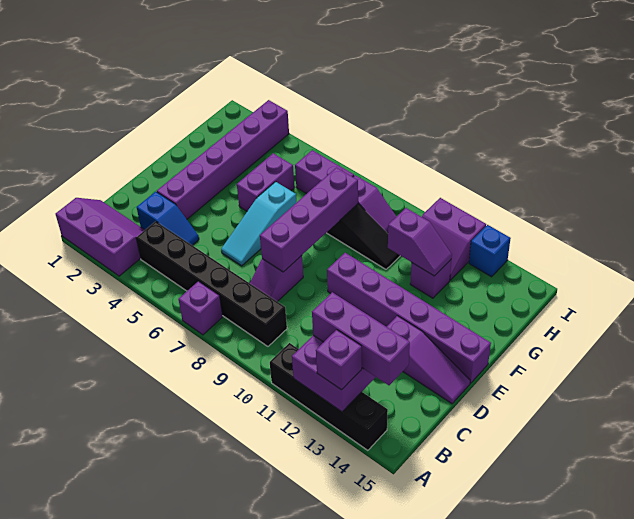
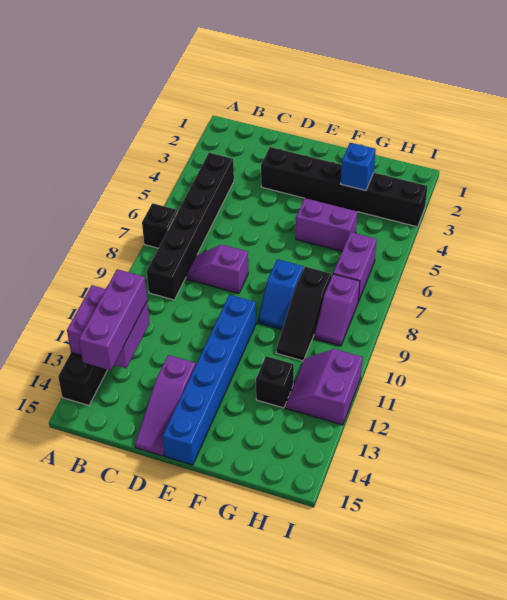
purple slope A1:B3 level 1 top A -> none
purple brick A7 level 1 -> black brick A7 level 1
purple brick A13 level 3 -> none
blue slope C3:C4 level 1 top 3 -> blue slope F8:F9 level 1 top 8
purple brick D3:I3 level 1 -> black brick D3:I3 level 1
cyan slope D6:F6 level 1 top F -> none
purple brick D8:G8 level 2 -> none
purple brick E10:E15 level 1 -> blue brick E10:E15 level 1
purple slope G11:G12 level 2 top 11 -> none
purple brick G12 level 1 -> black brick G12 level 1
blue brick I13 level 1 -> blue brick G3 level 2

